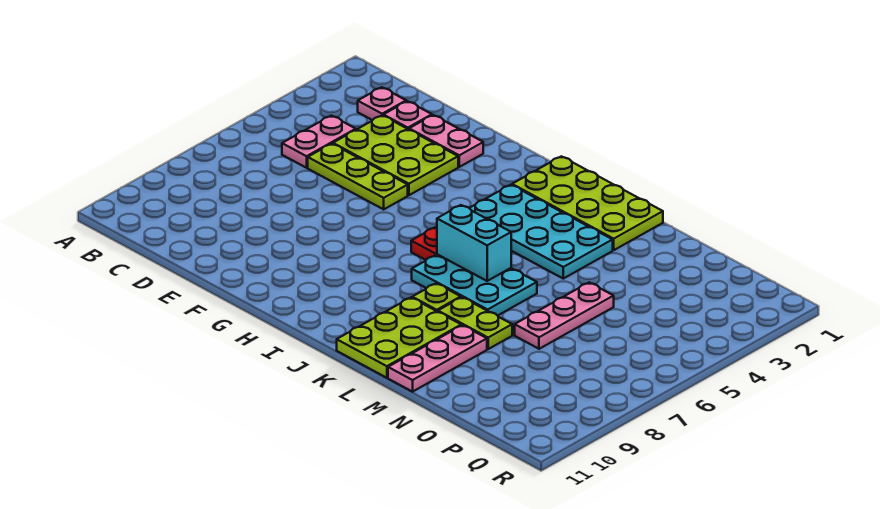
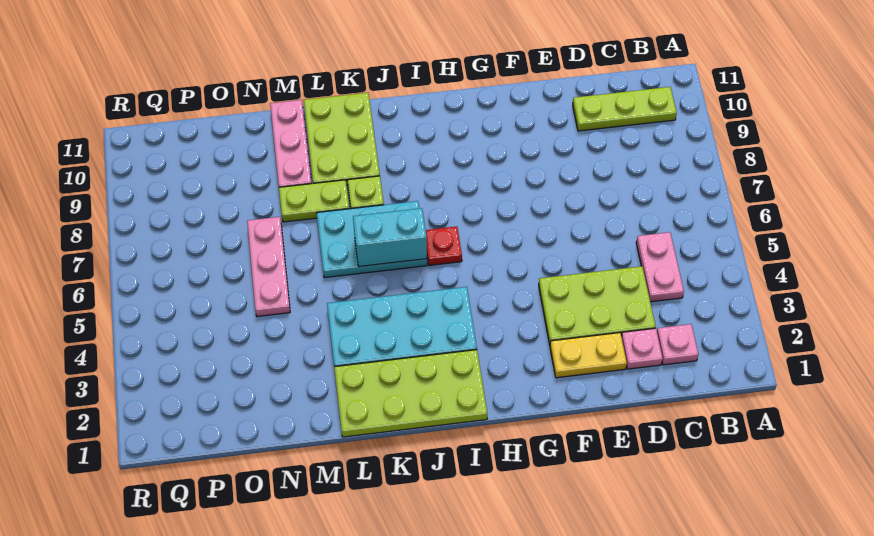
lime plate D5:F5 level 1 -> lime plate B10:D10 level 1
pink plate E2:F2 level 1 -> yellow plate E2:F2 level 1

